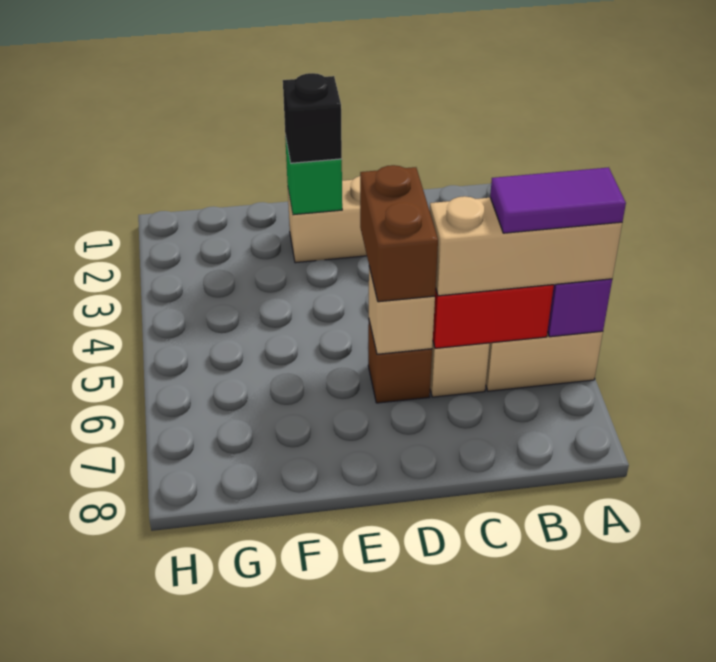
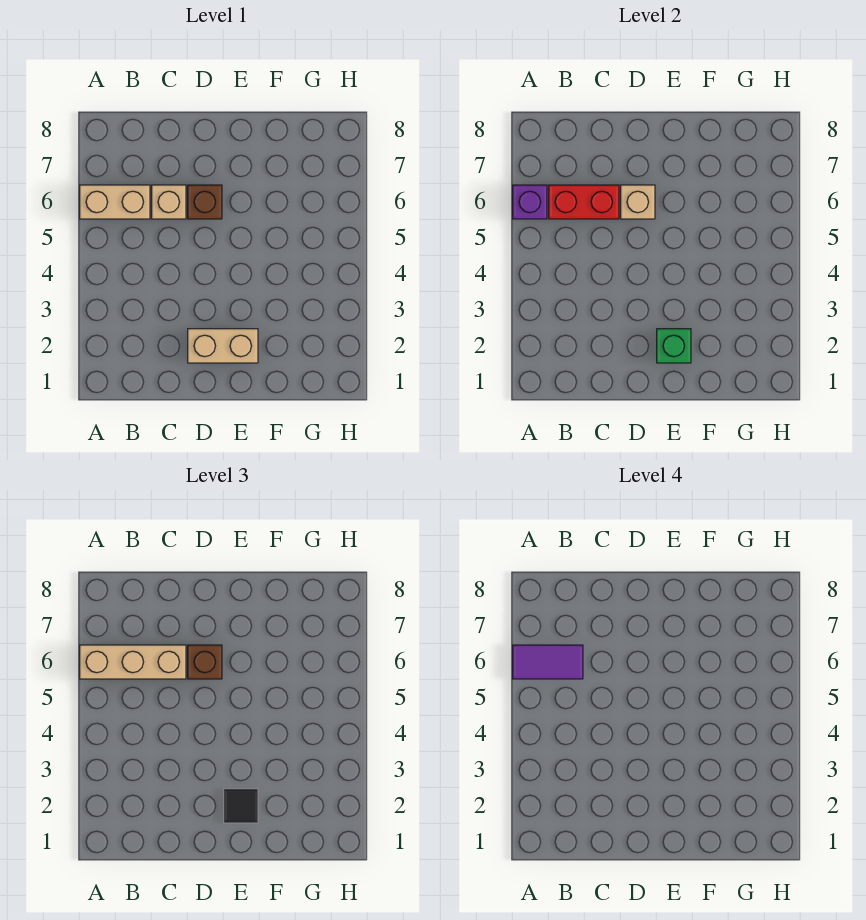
brown brick D5:D6 level 3 -> brown brick D6 level 3
black brick E2 level 3 -> black tile E2 level 3

